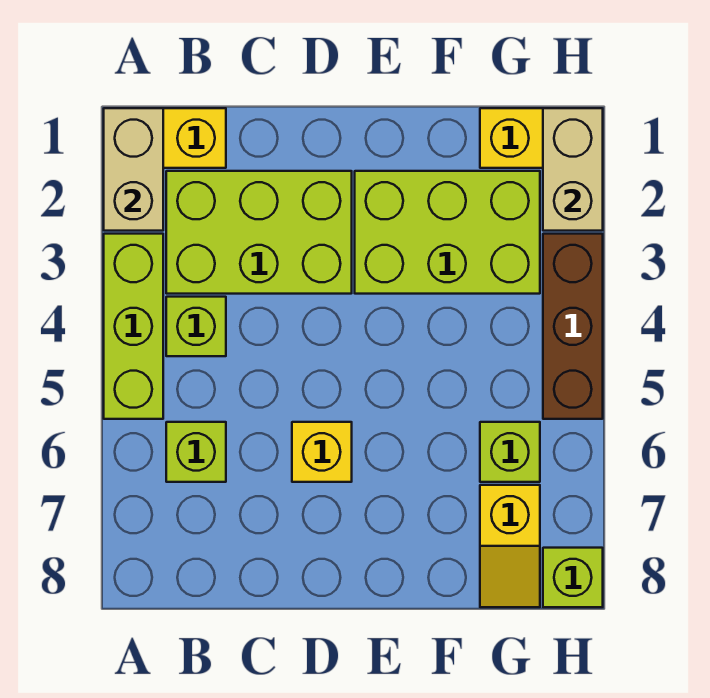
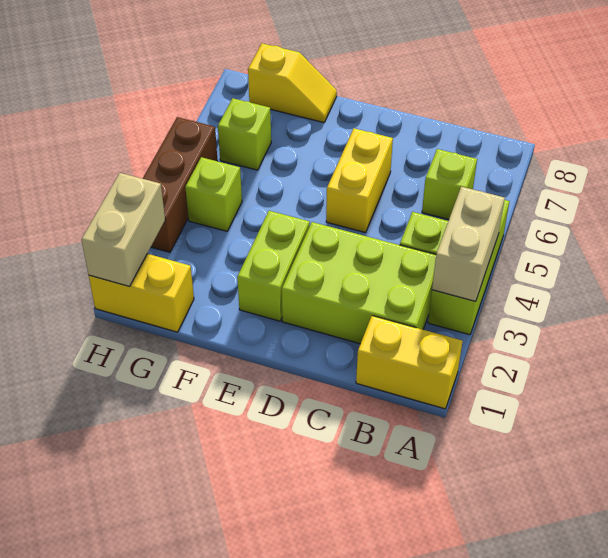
tan brick A1:A2 level 2 -> tan brick A3:A4 level 2
yellow brick D6 level 1 -> yellow brick D5:D6 level 1
lime brick E2:G3 level 1 -> lime brick E2:E3 level 1
yellow slope G7:G8 level 1 top 7 -> yellow slope F8:G8 level 1 top G
lime brick H8 level 1 -> lime brick G4 level 1

